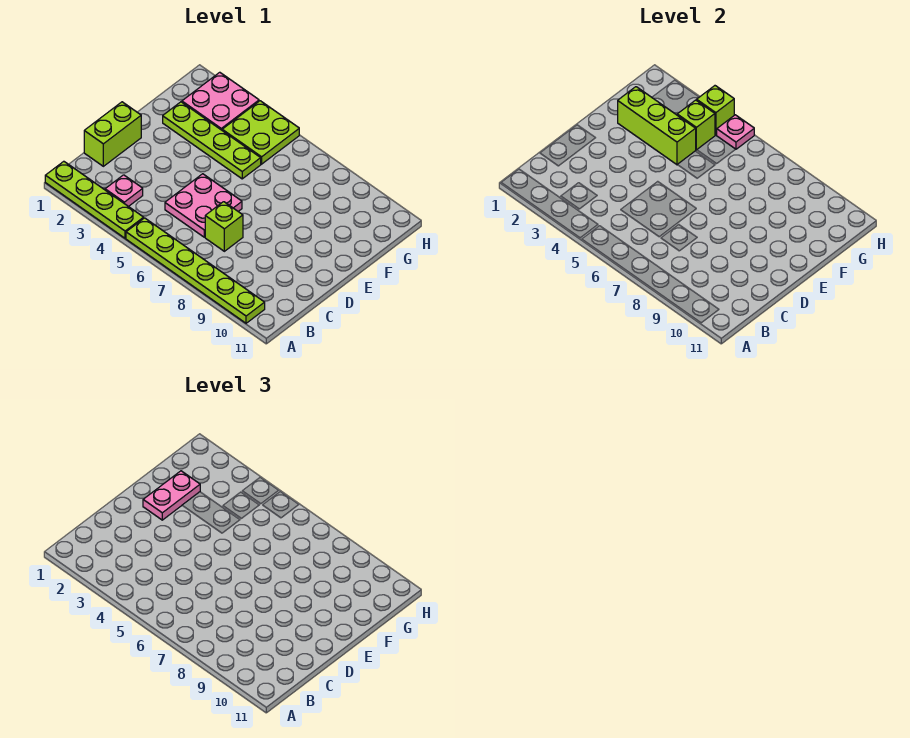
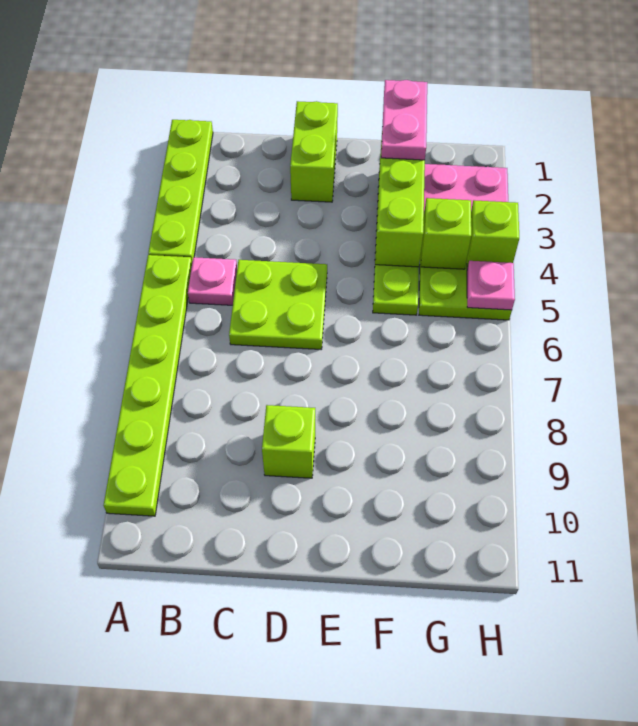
pink plate B3 level 1 -> pink plate B5 level 1
lime brick C1:D1 level 1 -> lime brick D1:D2 level 1
pink plate C5:D6 level 1 -> lime plate C5:D6 level 1
lime brick C7 level 1 -> lime brick D9 level 1
pink plate E2:F2 level 3 -> pink plate F1:F2 level 3

